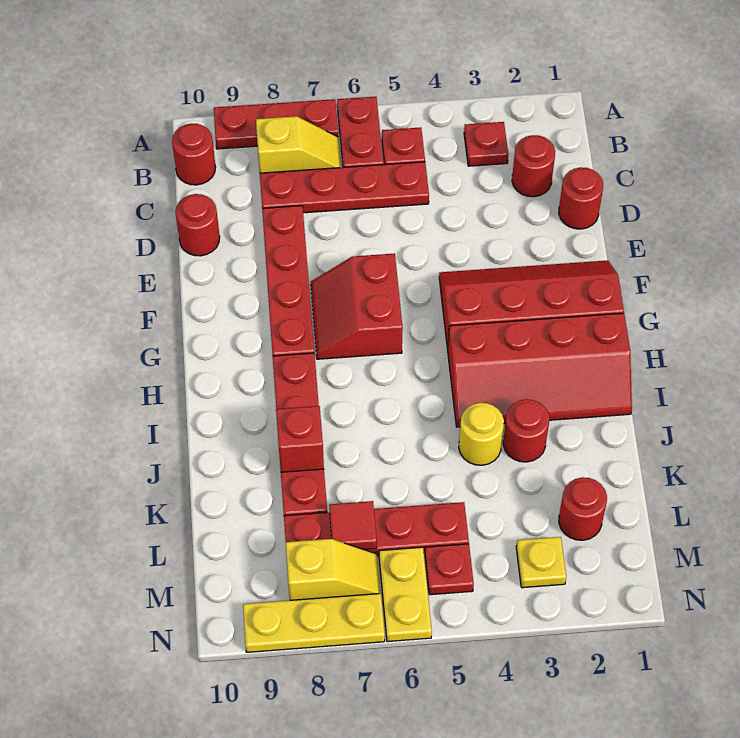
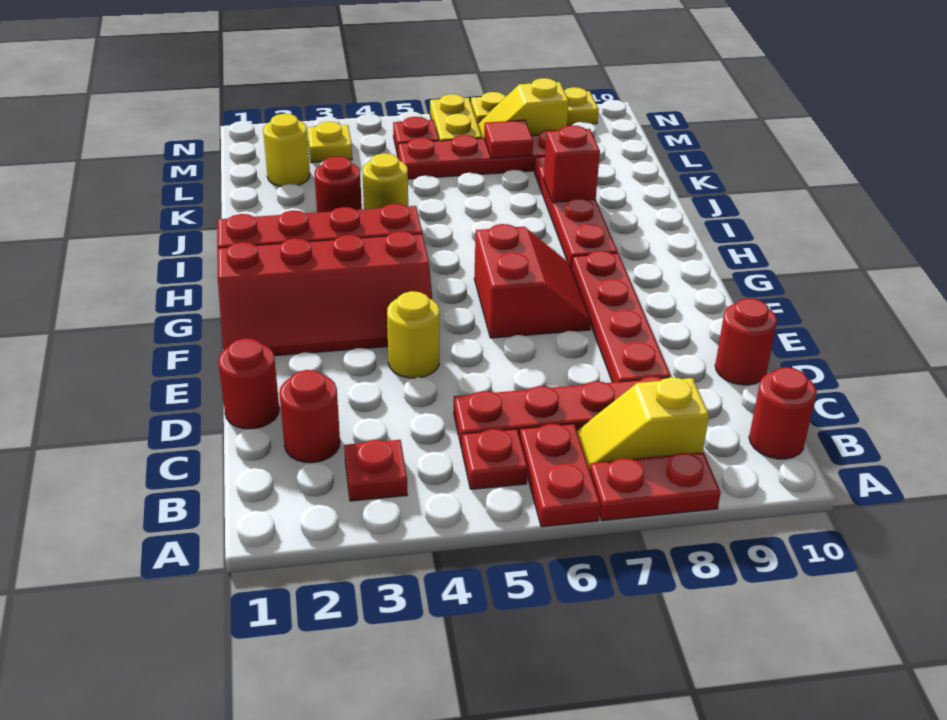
red plate A7:A9 level 1 -> red plate A7:A8 level 1
none -> yellow round brick E4 level 1
red round brick L2 level 1 -> yellow round brick L2 level 1

